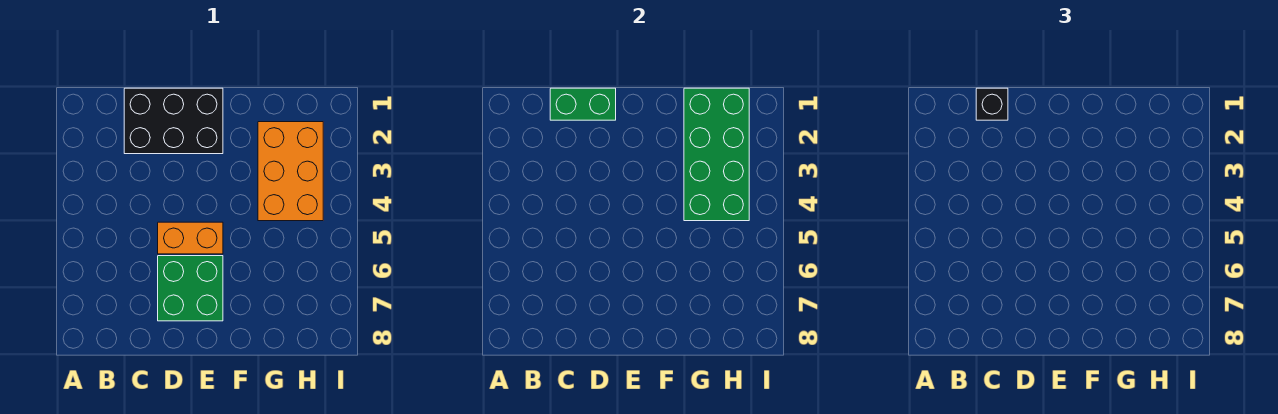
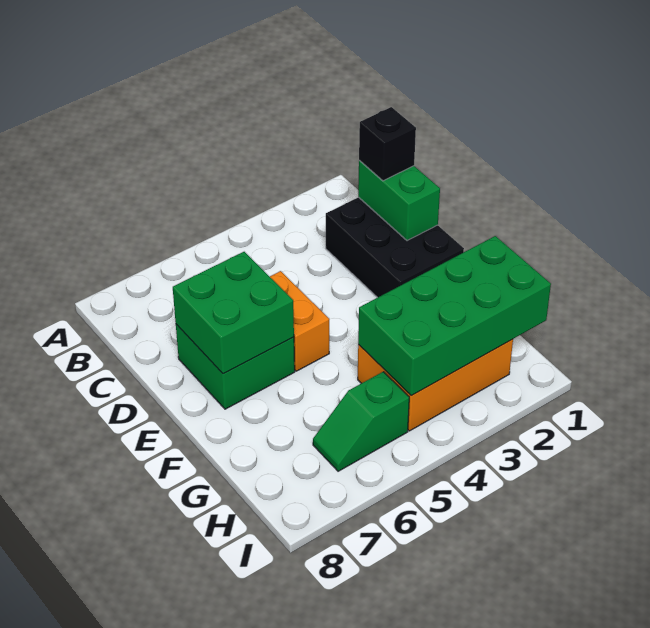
none -> green brick D6:E7 level 2
none -> green slope H5:H6 level 1 top 5

